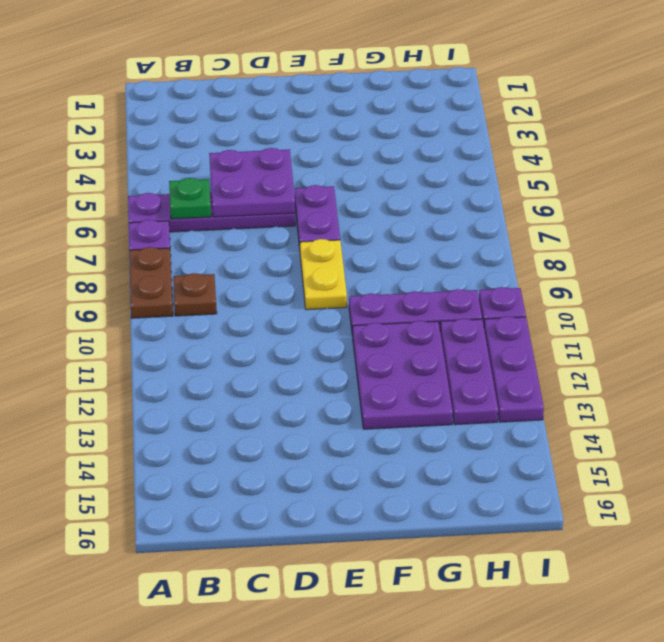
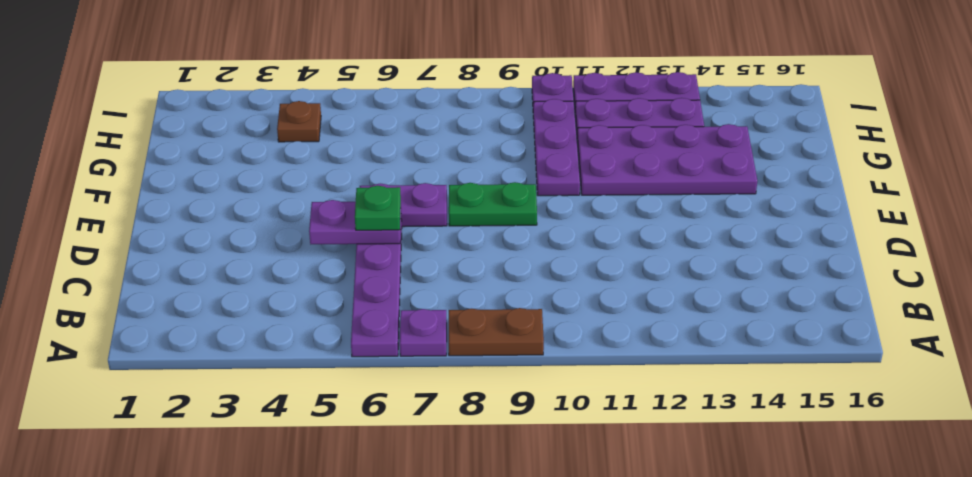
green plate B6 level 2 -> green plate D6 level 3
brown plate B9 level 1 -> brown plate H4 level 1
purple plate C5:D6 level 2 -> purple plate D5:D6 level 2
yellow plate E8:E9 level 1 -> green plate E8:E9 level 1
purple plate F11:G13 level 1 -> purple plate F11:G14 level 1

